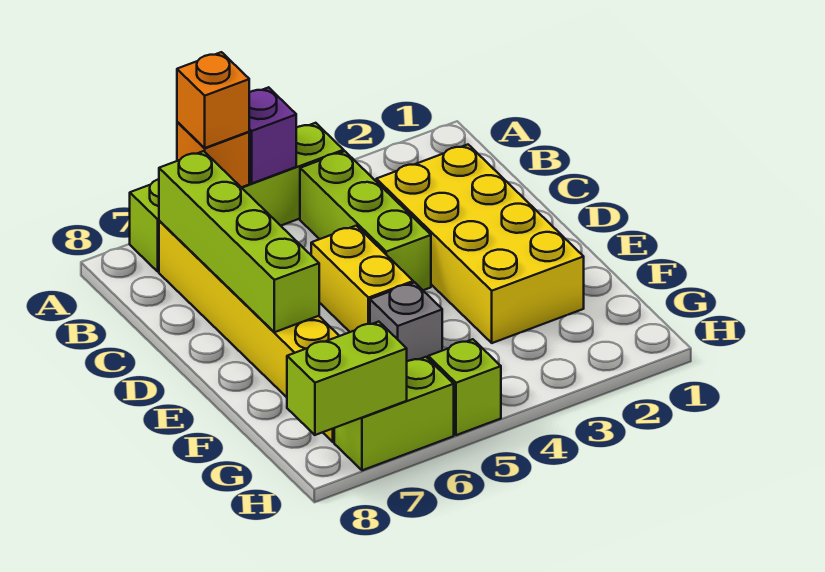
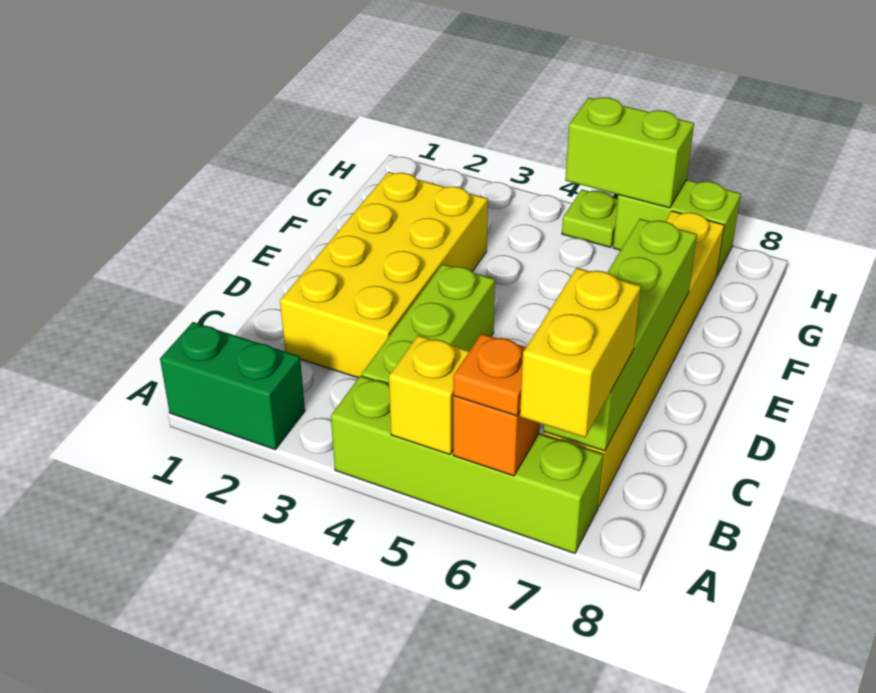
none -> green brick A1:A2 level 1
purple brick A5 level 2 -> yellow brick A5 level 2
orange brick A6 level 3 -> orange plate A6 level 3
yellow brick D5:E5 level 1 -> yellow brick A7:B7 level 3
grey brick F5 level 1 -> none
lime brick H5 level 1 -> lime plate H5 level 1
lime brick H7:H8 level 2 -> lime brick H5:H6 level 2

